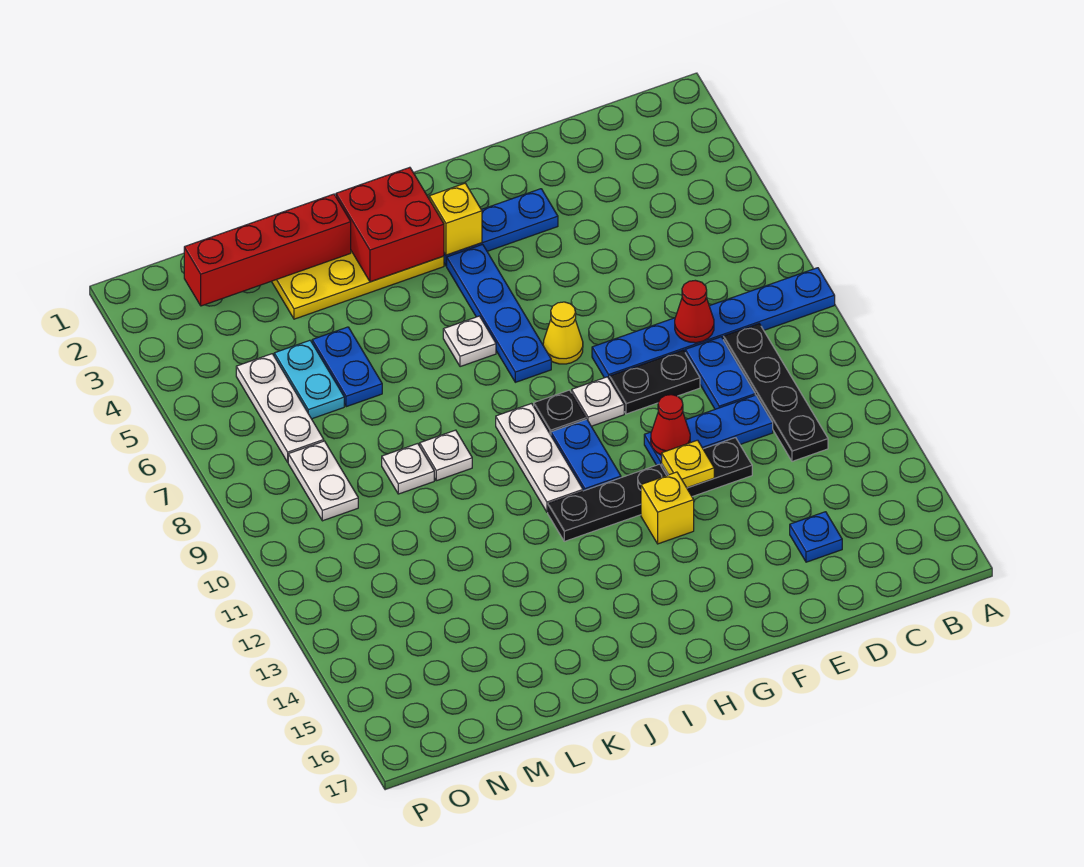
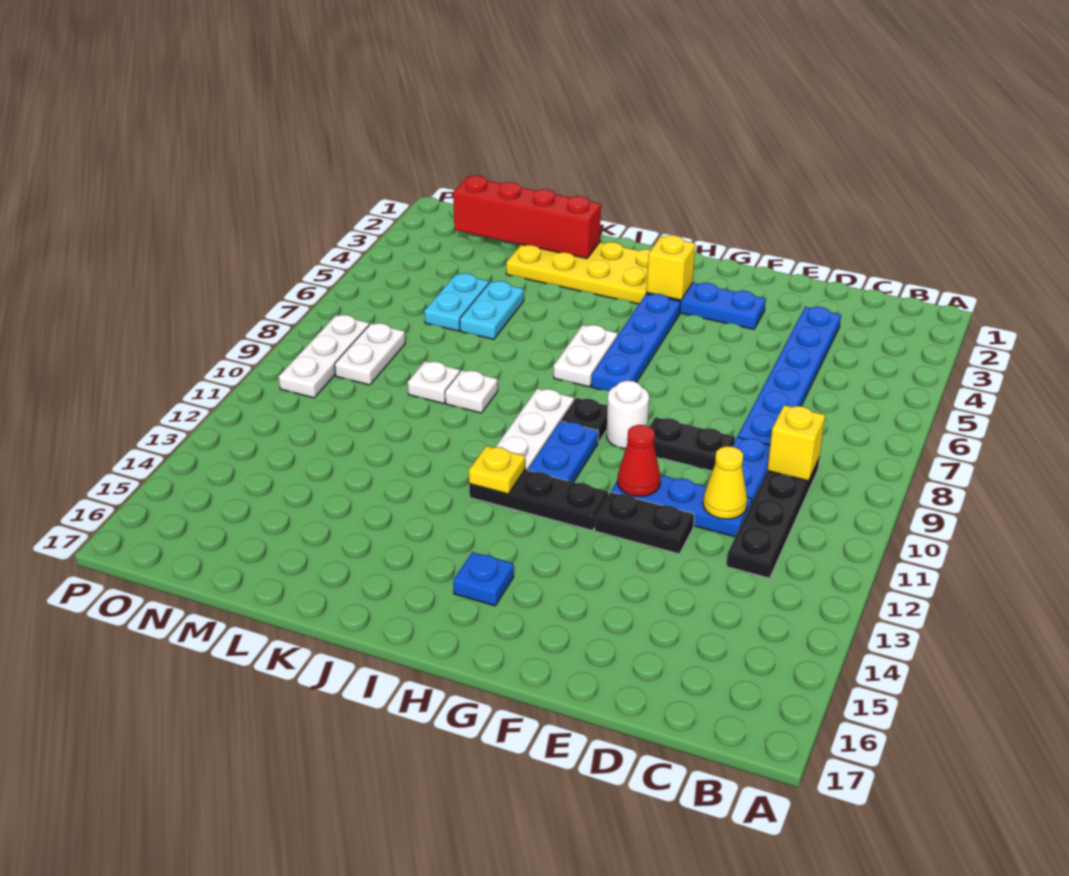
blue plate A8:F8 level 1 -> blue plate D3:D8 level 1
red cone D8 level 2 -> none
blue plate D15 level 1 -> blue plate H15 level 1
yellow plate F12 level 2 -> yellow plate I12 level 2
yellow cone G7 level 1 -> yellow cone D11 level 2
white plate G9 level 1 -> white round brick G9 level 1
yellow brick G13 level 1 -> yellow brick C9 level 2
red brick I2:J3 level 2 -> none
white plate I6 level 1 -> white plate I6:I7 level 1
blue plate L5:L6 level 1 -> cyan plate L5:L6 level 1
white plate N5:N7 level 1 -> white plate O8:O10 level 1

